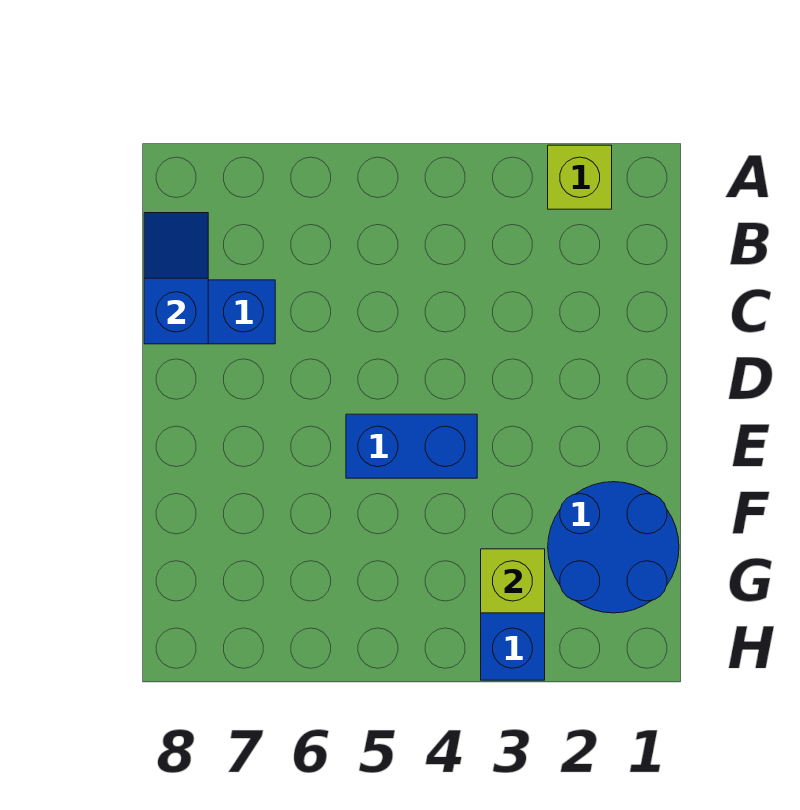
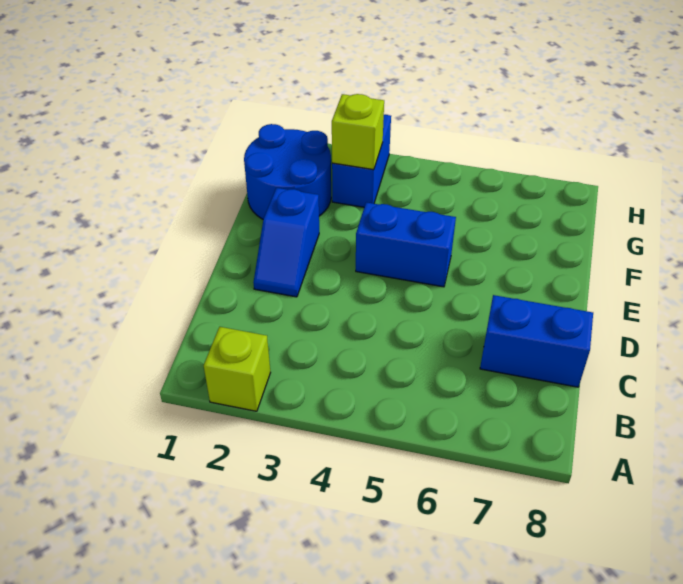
blue slope B8:C8 level 2 top C -> blue slope D2:E2 level 1 top E

